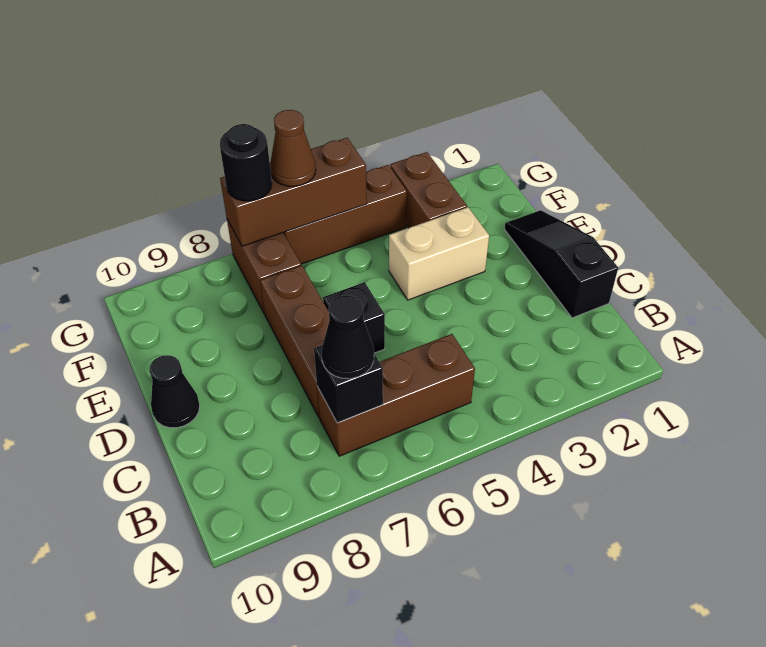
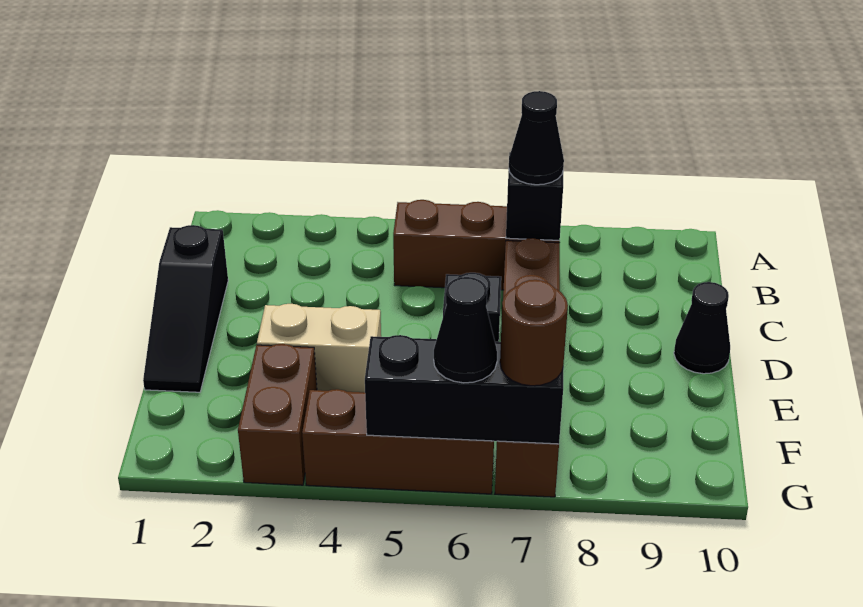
brown brick G5:G7 level 2 -> black brick G5:G7 level 2
brown cone G6 level 3 -> black cone G6 level 3
black round brick G7 level 3 -> brown round brick G7 level 3

